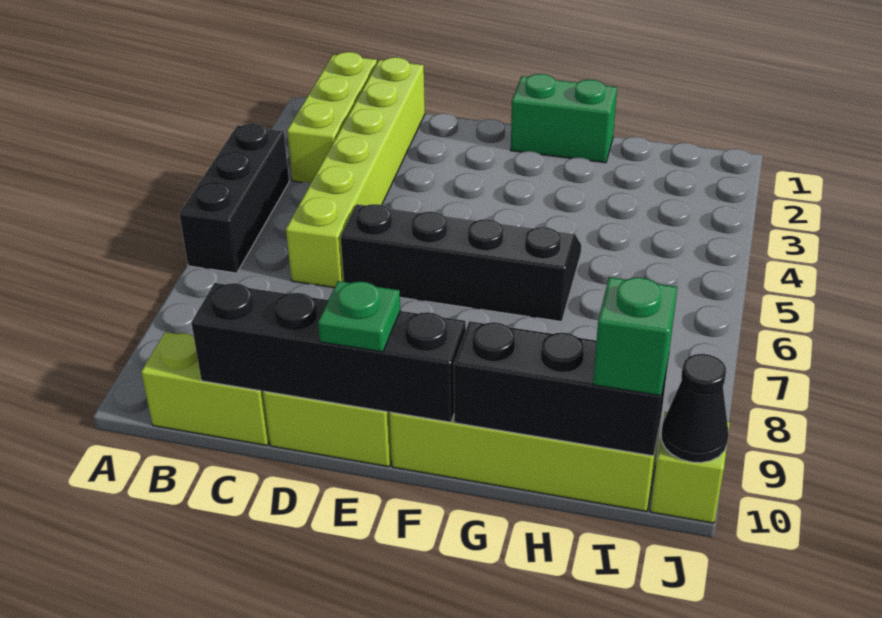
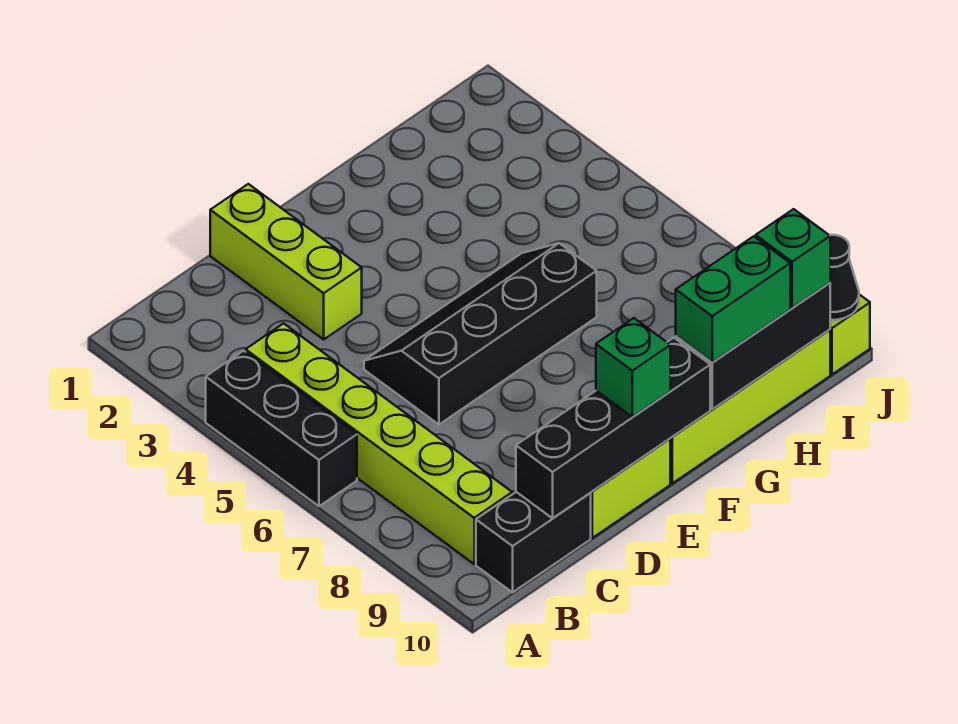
lime brick B1:B3 level 1 -> lime brick D1:D3 level 1
lime brick B10:C10 level 1 -> black brick B10:C10 level 1
lime brick C1:C6 level 1 -> lime brick B4:B9 level 1
green plate E10 level 3 -> green brick E10 level 3
green brick F1:G1 level 1 -> green brick G10:H10 level 3

